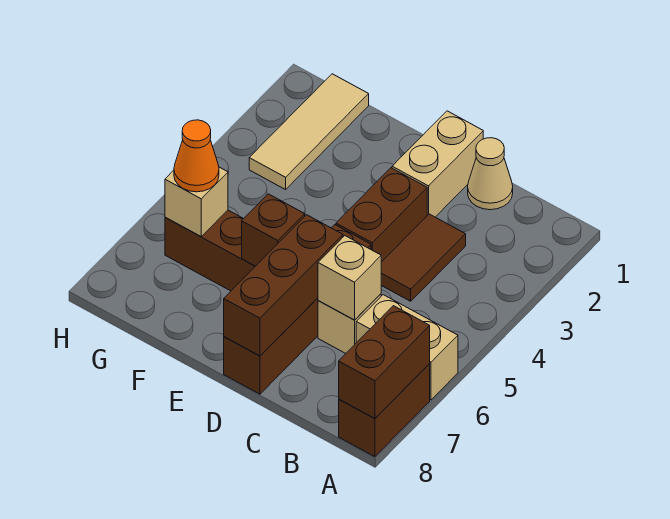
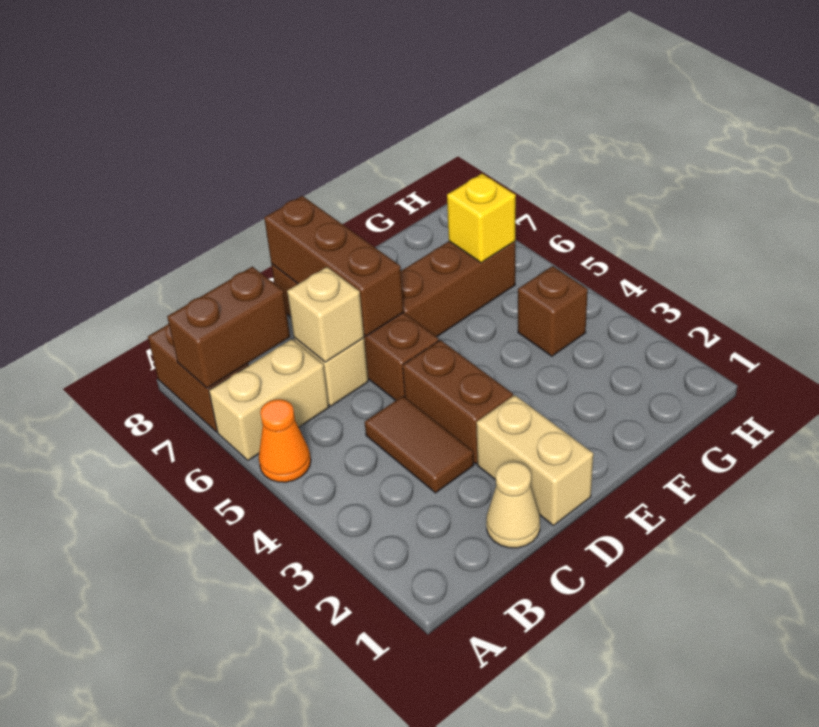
brown brick A7:A8 level 2 -> brown brick A7:B7 level 2
brown brick E6 level 2 -> brown brick G4 level 1
tan tile G1:G3 level 1 -> none
tan brick G6 level 2 -> yellow brick G6 level 2
orange cone G6 level 3 -> orange cone A5 level 1

